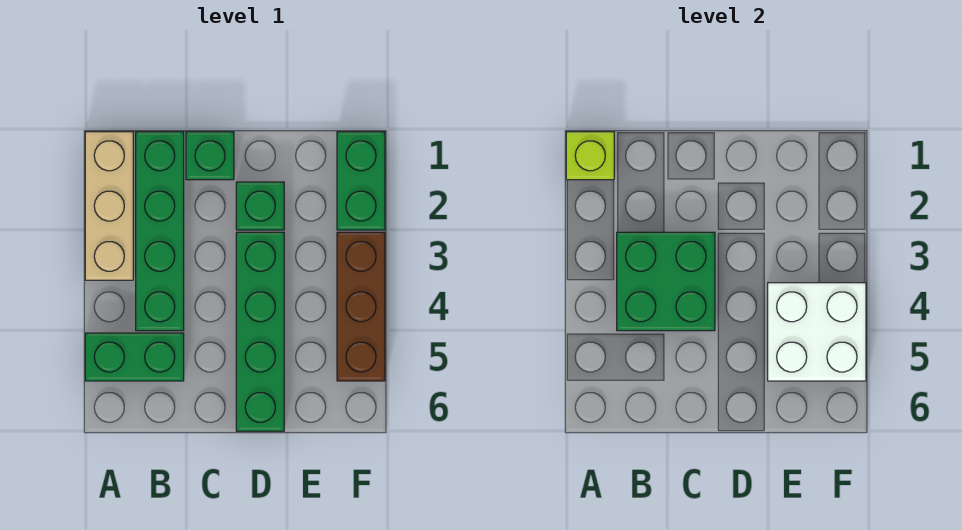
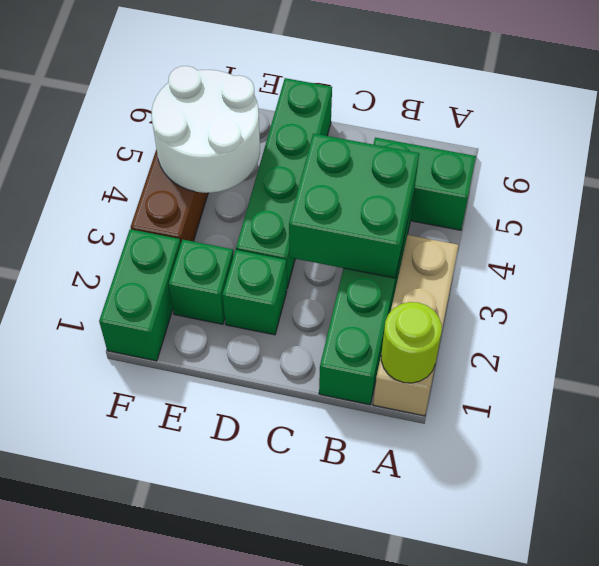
lime brick A1 level 2 -> lime round brick A1 level 2
green brick C1 level 1 -> green brick E2 level 1
white brick E4:F5 level 2 -> white round brick E4:F5 level 2

